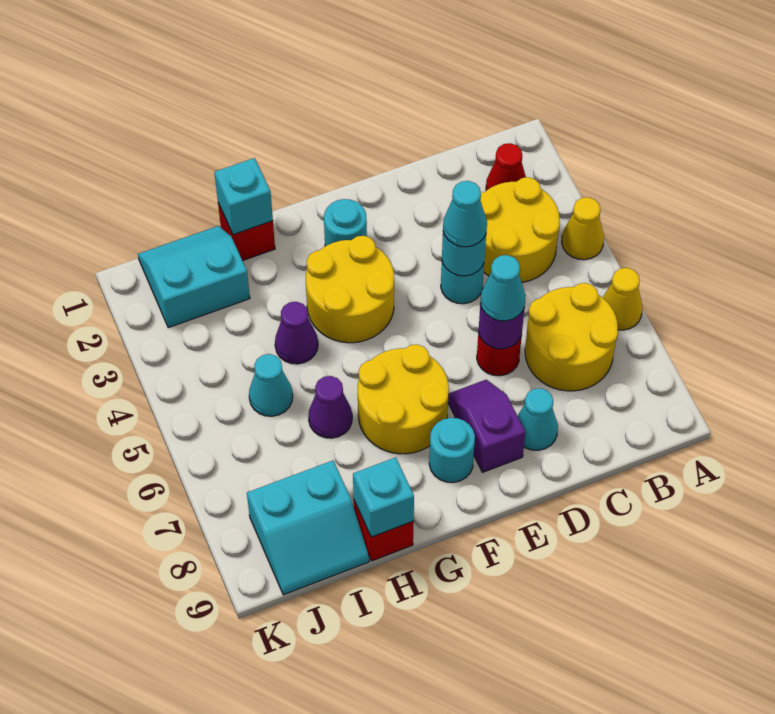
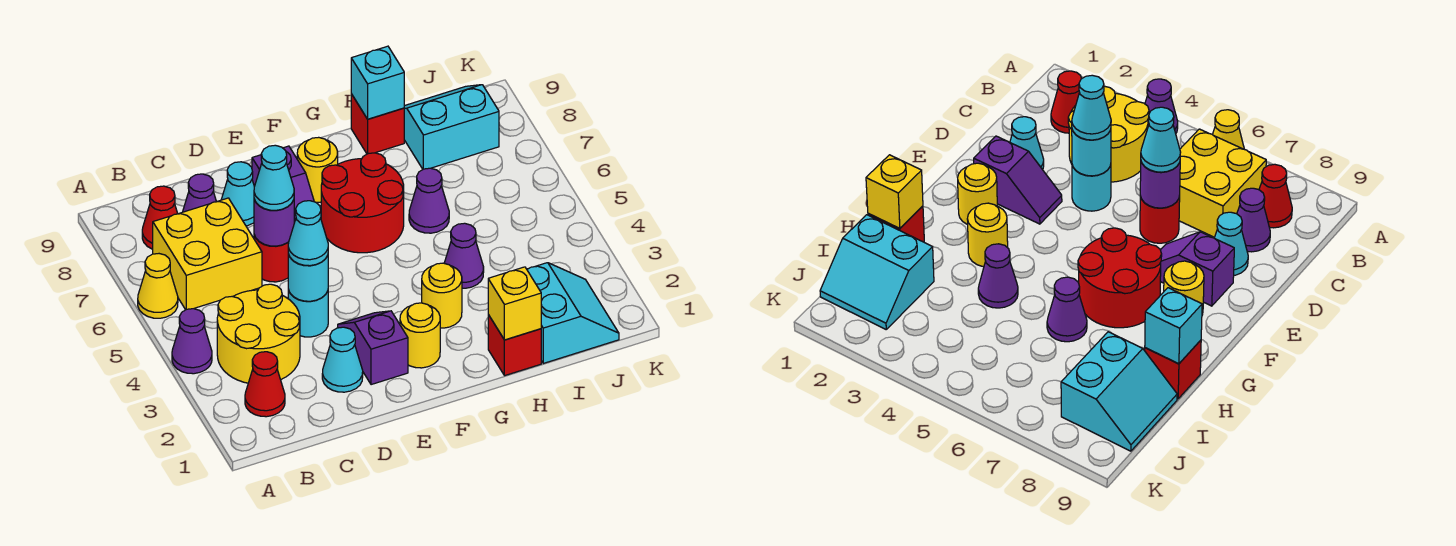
yellow cone A4 level 1 -> purple cone A4 level 1
yellow round brick B6:C7 level 1 -> yellow brick B6:C7 level 1
none -> red cone B8 level 1
none -> purple cone C8 level 1
none -> purple slope E2:E3 level 1 top 2
cyan round brick F2 level 1 -> yellow round brick F2 level 1
yellow round brick F3:G4 level 1 -> yellow round brick G3 level 1
yellow round brick F6:G7 level 1 -> red round brick F6:G7 level 1
cyan round brick F8 level 1 -> yellow round brick F8 level 1
cyan brick H1 level 2 -> yellow brick H1 level 2
cyan slope I1:J2 level 1 top 2 -> cyan slope I1:J2 level 1 top I
cyan cone I5 level 1 -> cyan cone D2 level 1

